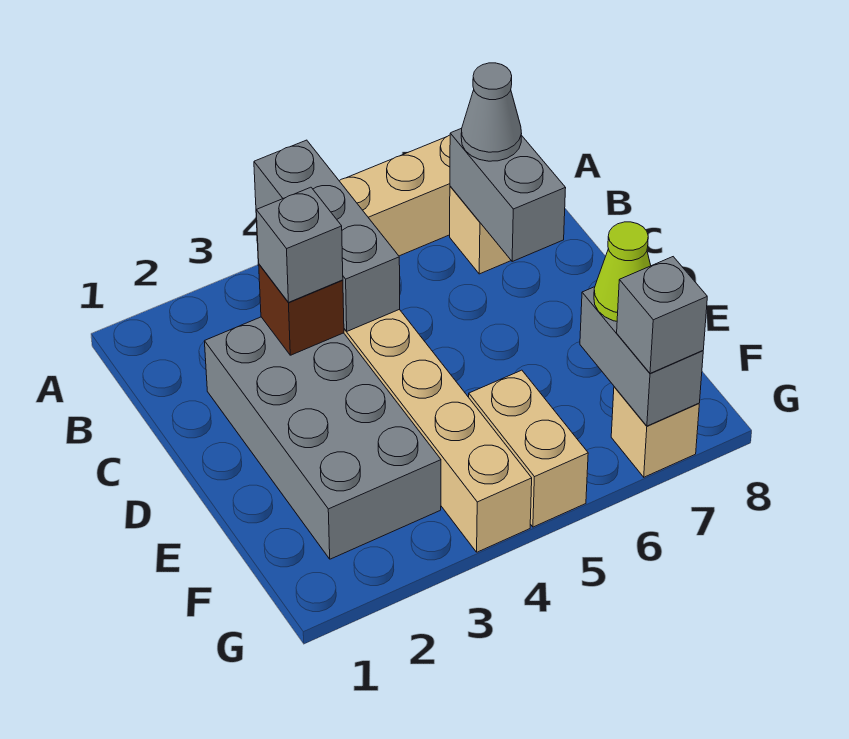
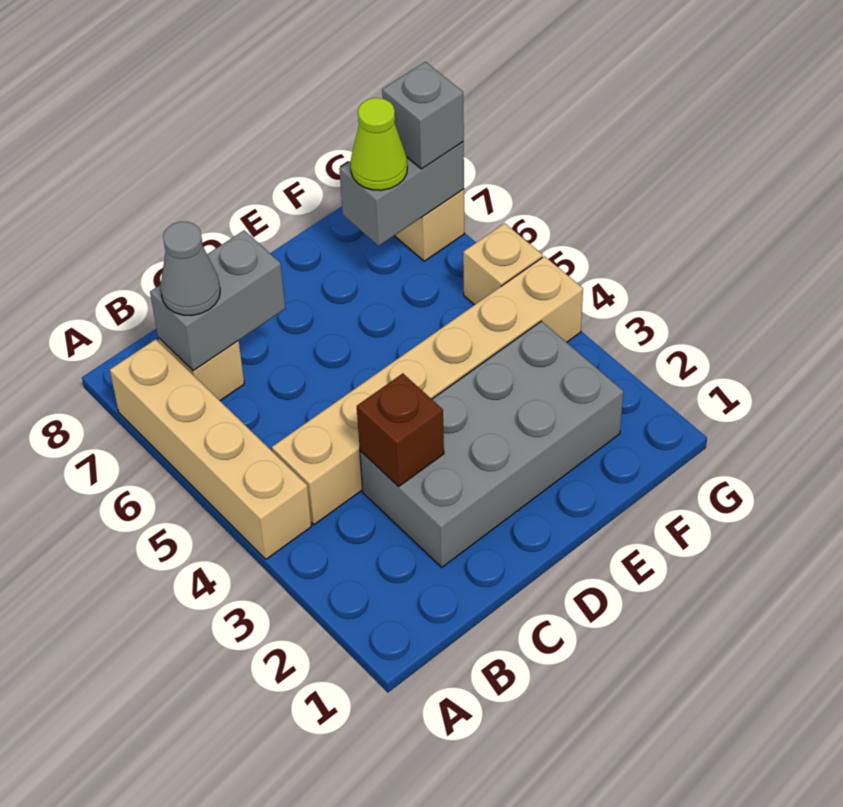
grey brick A4:C4 level 2 -> none
grey brick C3 level 3 -> none
tan brick F5:G5 level 1 -> tan brick G5 level 1

